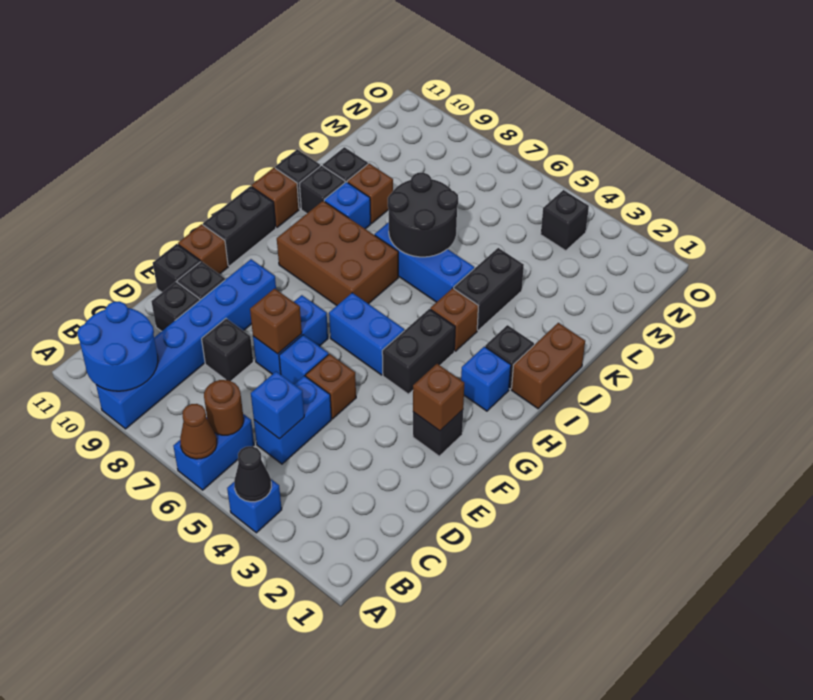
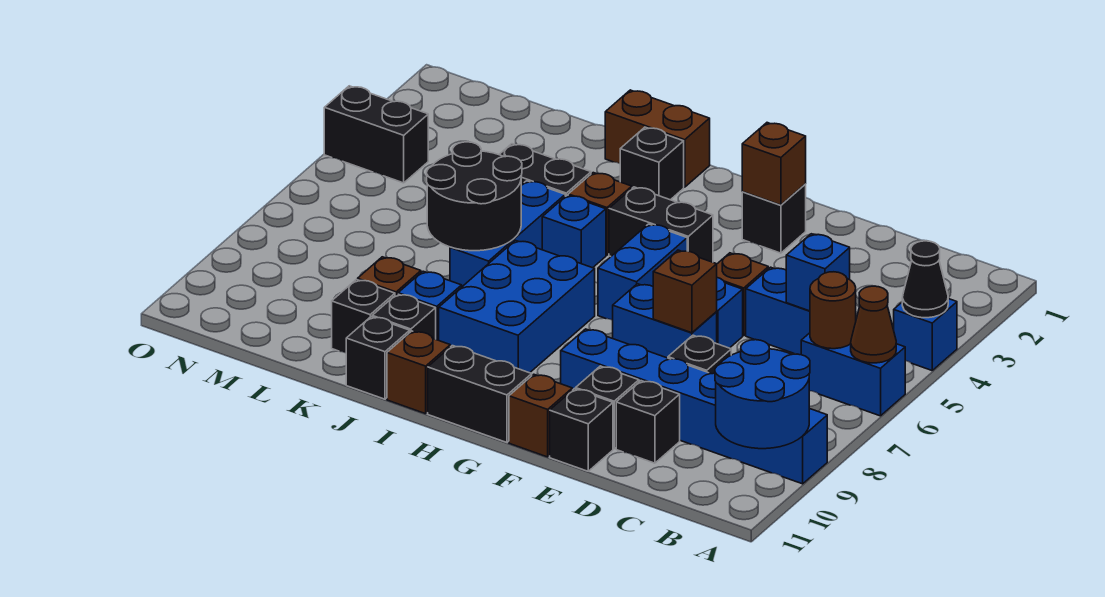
blue brick H2 level 1 -> blue brick I5 level 1
brown brick H7:I9 level 1 -> blue brick H7:I9 level 1
black brick N4 level 1 -> black brick N4:O4 level 1

